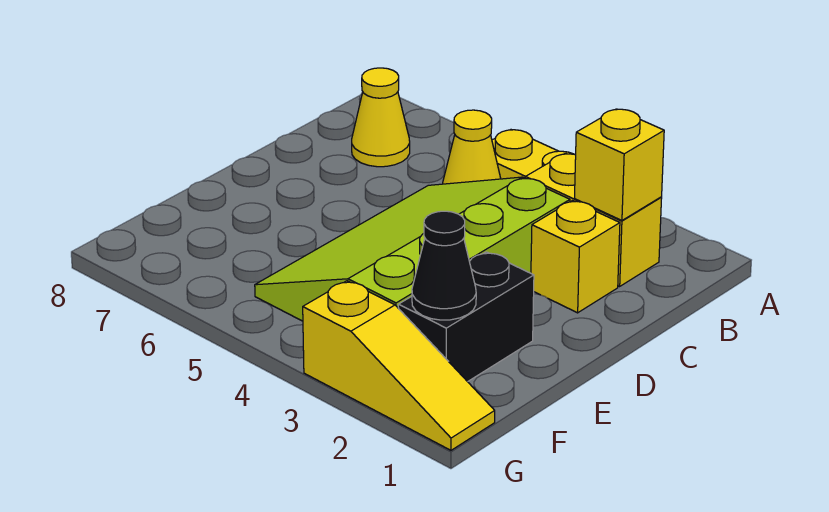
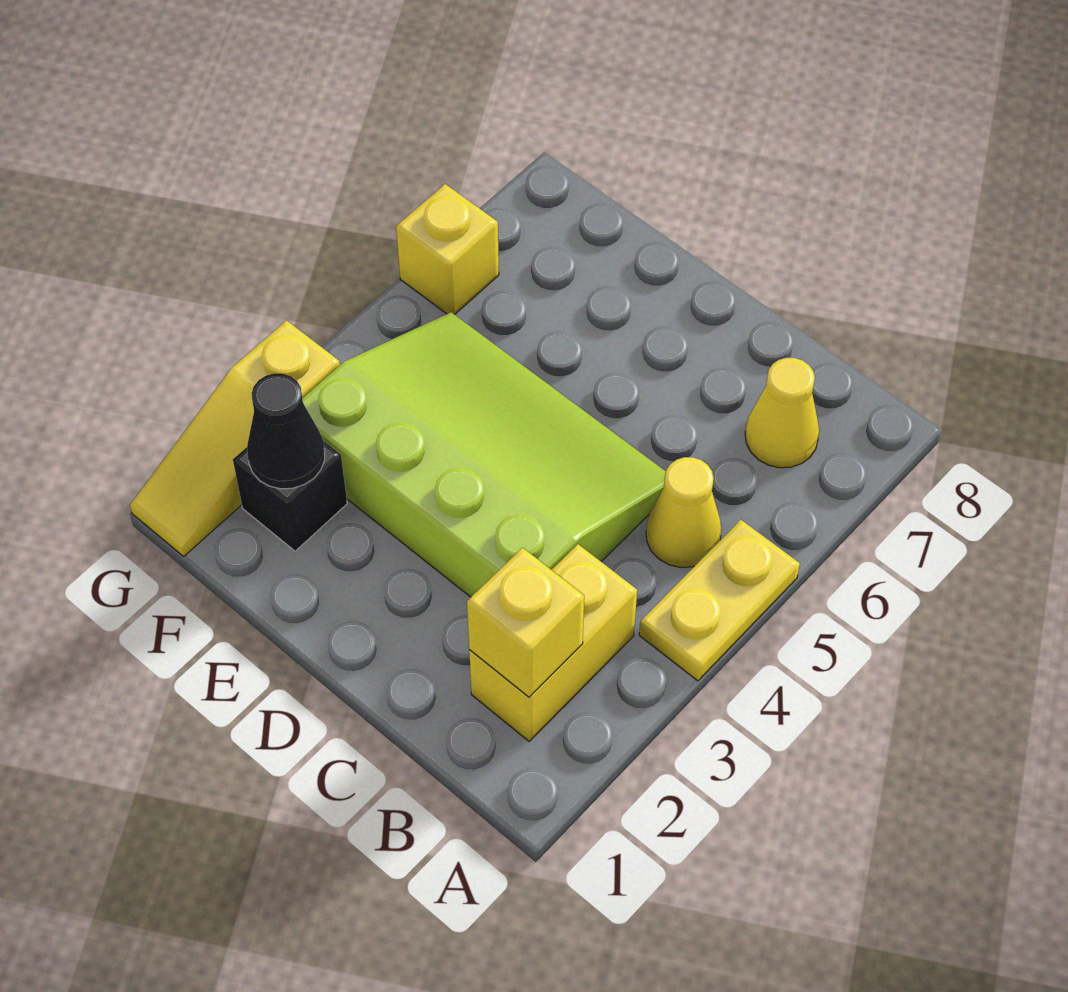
yellow brick C2 level 1 -> yellow brick G6 level 1
black brick E2:F2 level 1 -> black brick F2 level 1

